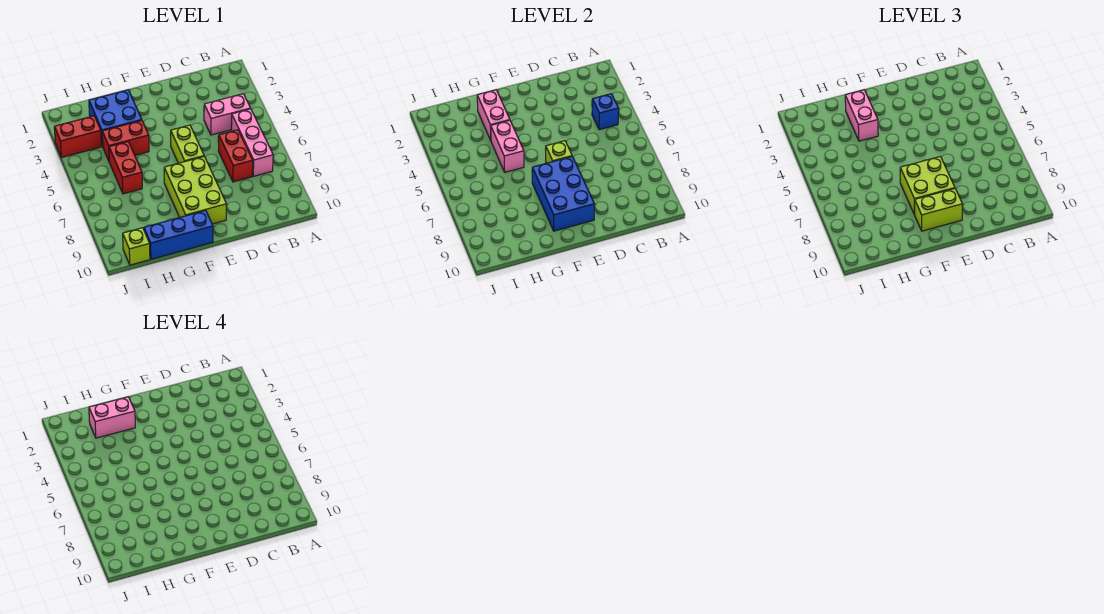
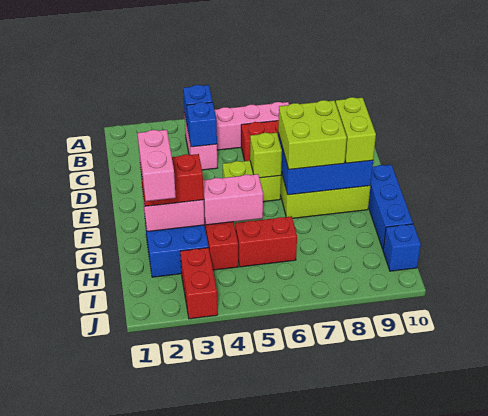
none -> blue brick C4 level 2
pink brick G2:G3 level 3 -> red brick G2:G3 level 3
lime brick I10 level 1 -> blue brick I10 level 1

